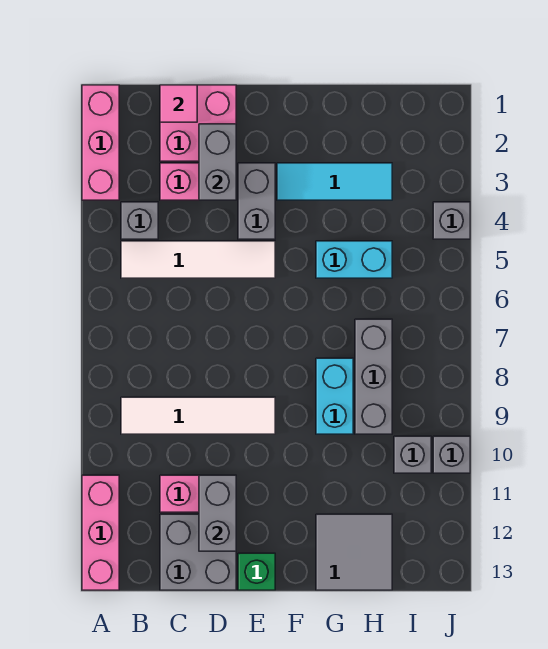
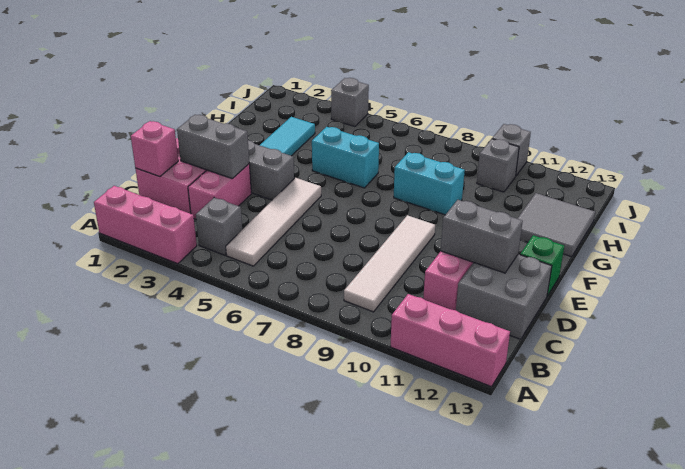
pink tile C1 level 2 -> pink brick C1 level 2
cyan brick G5:H5 level 1 -> cyan brick G5:G6 level 1
grey brick H7:H9 level 1 -> none

